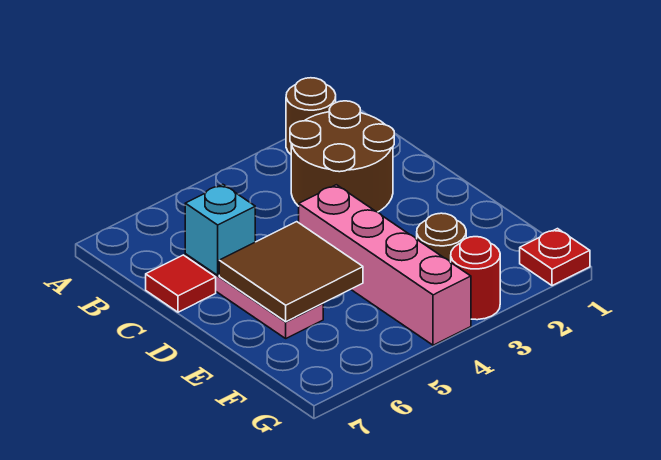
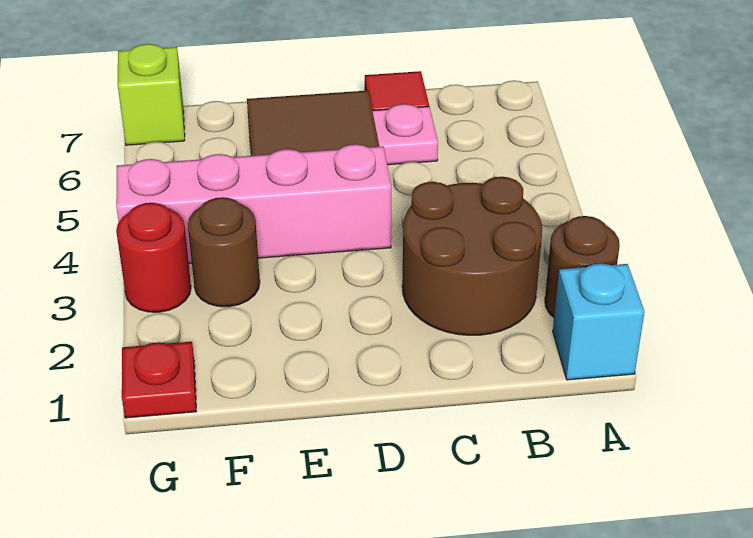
cyan brick C6 level 2 -> cyan brick A1 level 1
none -> lime brick G7 level 1

